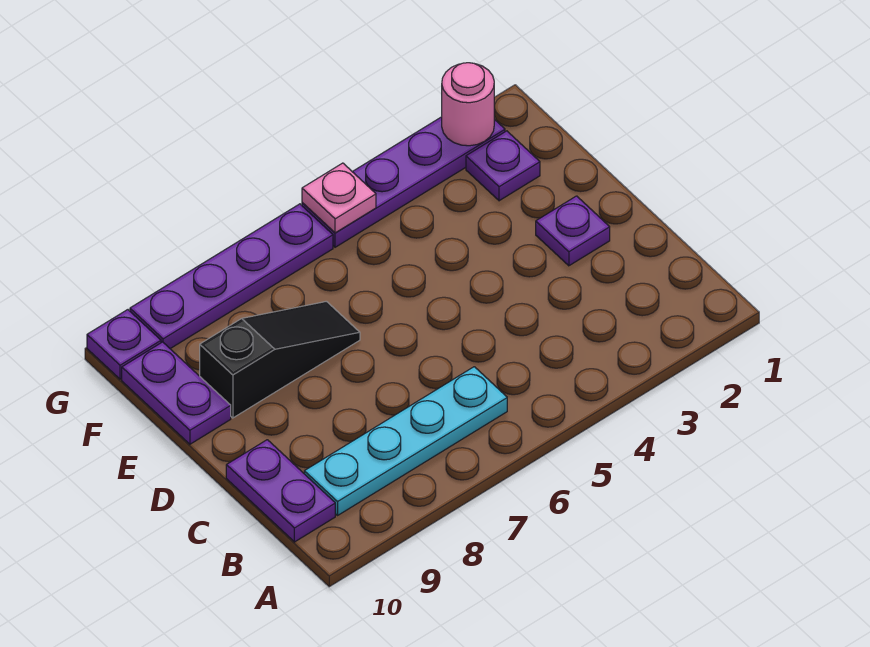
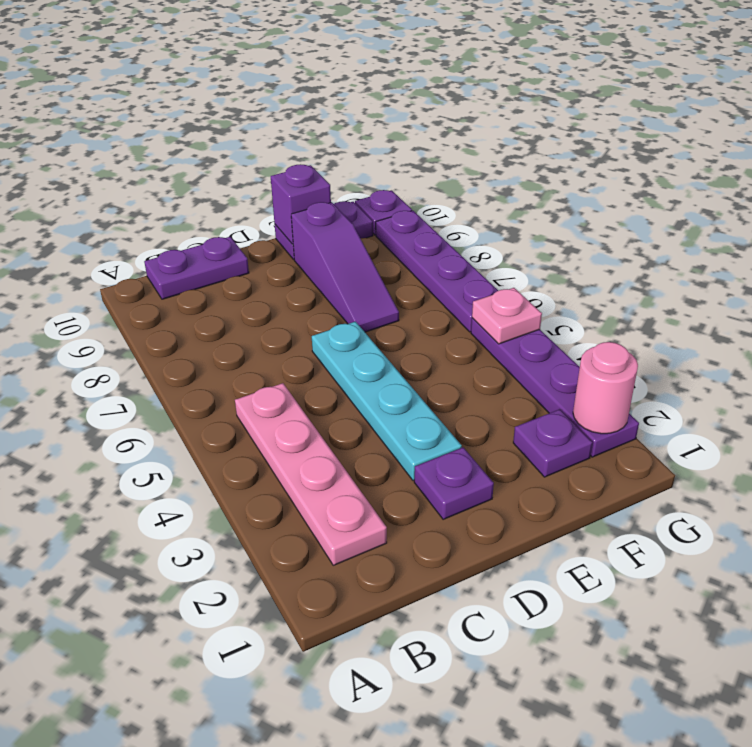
none -> pink plate B2:B5 level 1
cyan plate B6:B9 level 1 -> cyan plate D3:D6 level 1
black slope E7:E9 level 1 top 9 -> purple slope E7:E9 level 1 top 9
none -> purple brick E10 level 2

